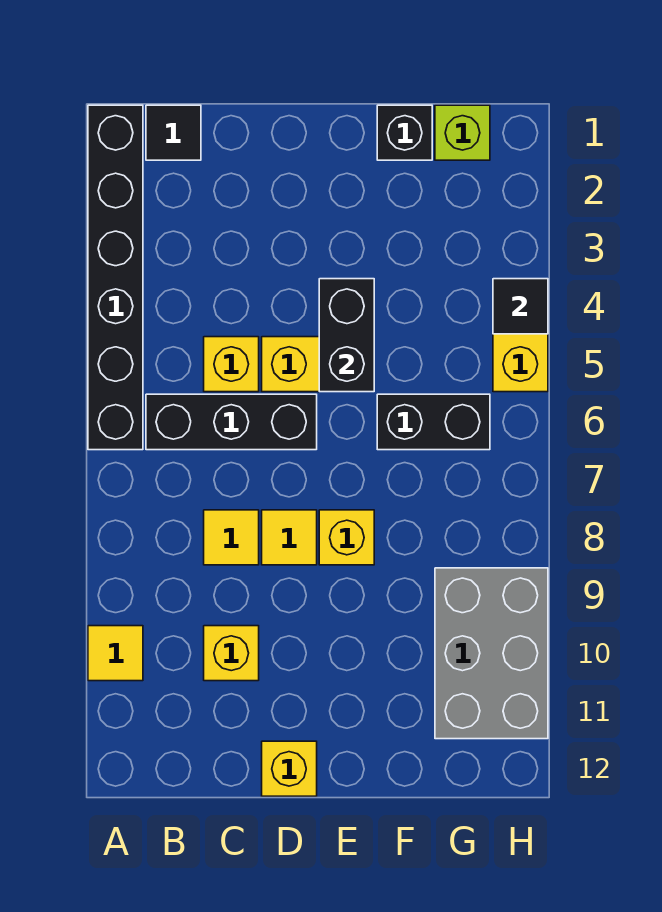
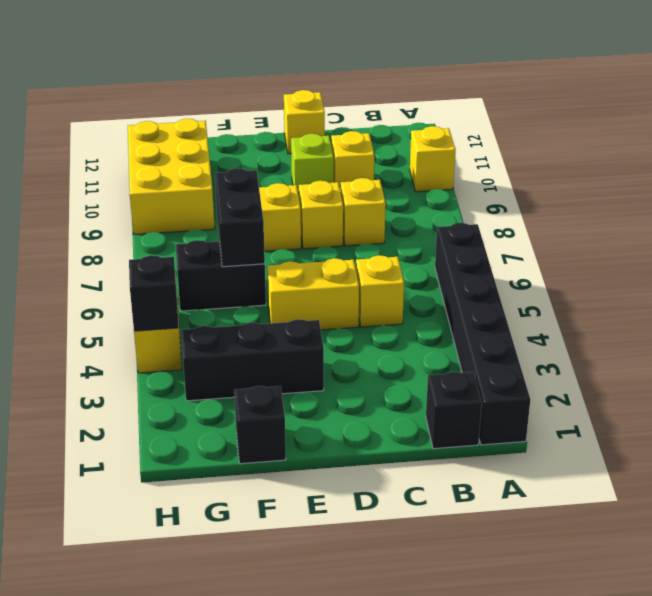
yellow tile A10 level 1 -> yellow brick A10 level 1
black tile B1 level 1 -> black brick B1 level 1
black brick B6:D6 level 1 -> black brick E3:G3 level 1
yellow tile C8 level 1 -> yellow brick C8 level 1
yellow tile D8 level 1 -> yellow brick D8 level 1
black brick E4:E5 level 2 -> black brick F6:F7 level 2
lime brick G1 level 1 -> lime brick D10 level 1
grey brick G9:H11 level 1 -> yellow brick G9:H11 level 1
black tile H4 level 2 -> black brick H4 level 2

